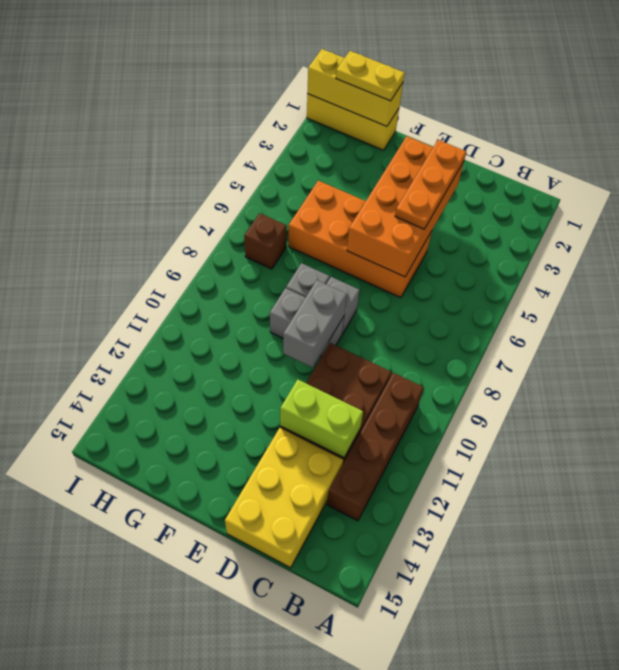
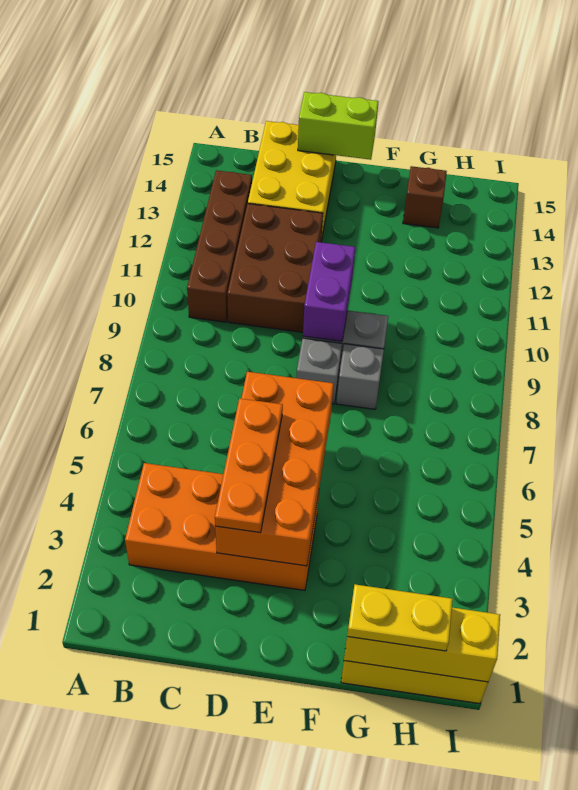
lime brick C12:D12 level 2 -> lime brick D15:E15 level 2
orange brick D5:G6 level 1 -> orange brick B3:E4 level 1
grey brick E9:E10 level 2 -> purple brick E9:E10 level 2
brown brick H7 level 1 -> brown brick G14 level 1

